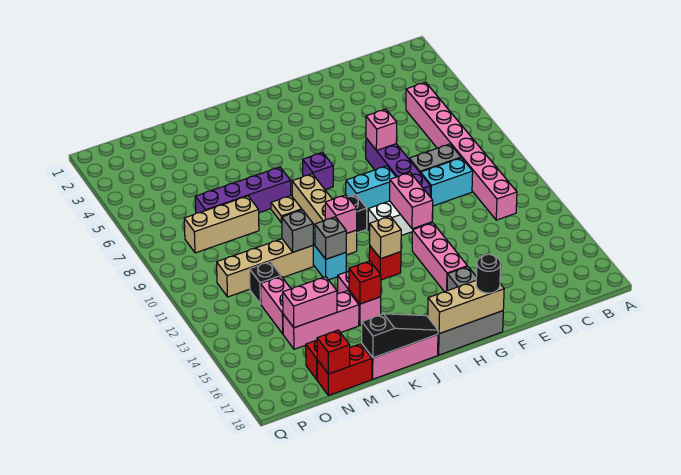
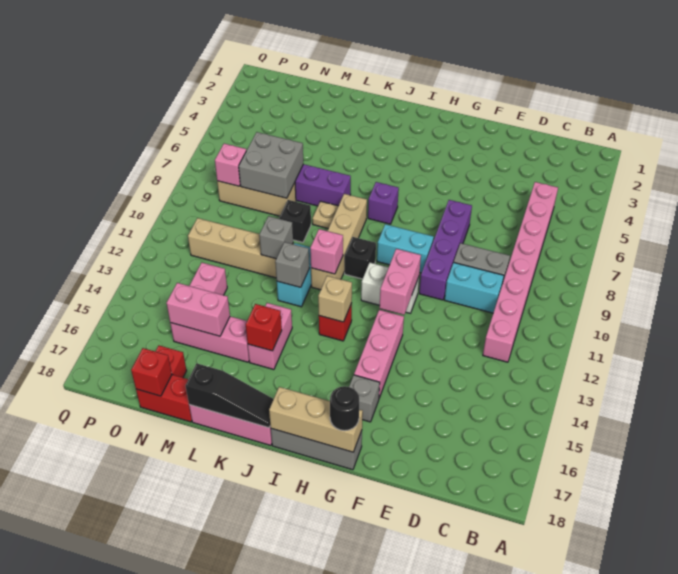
pink brick F7 level 2 -> pink brick O8 level 2
none -> grey brick M7:N8 level 2
black brick N12 level 1 -> black brick L9 level 1

